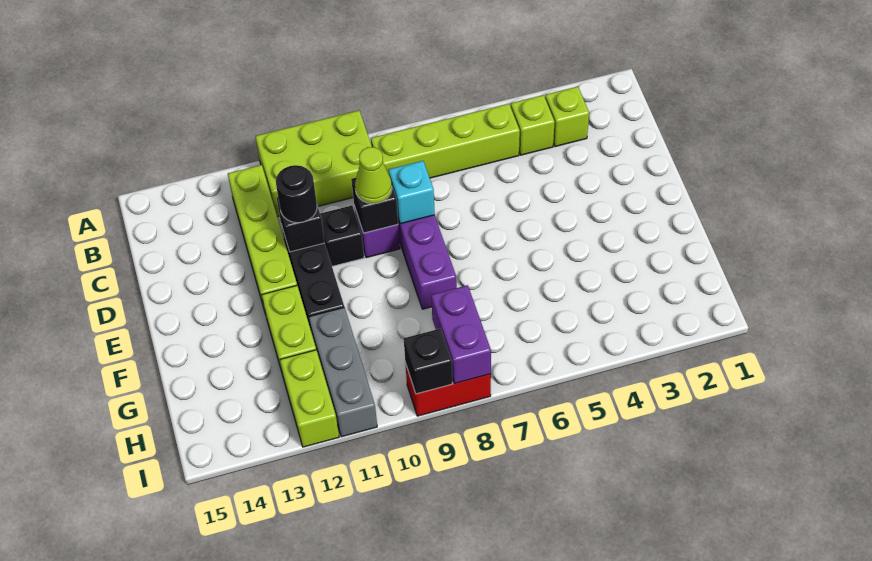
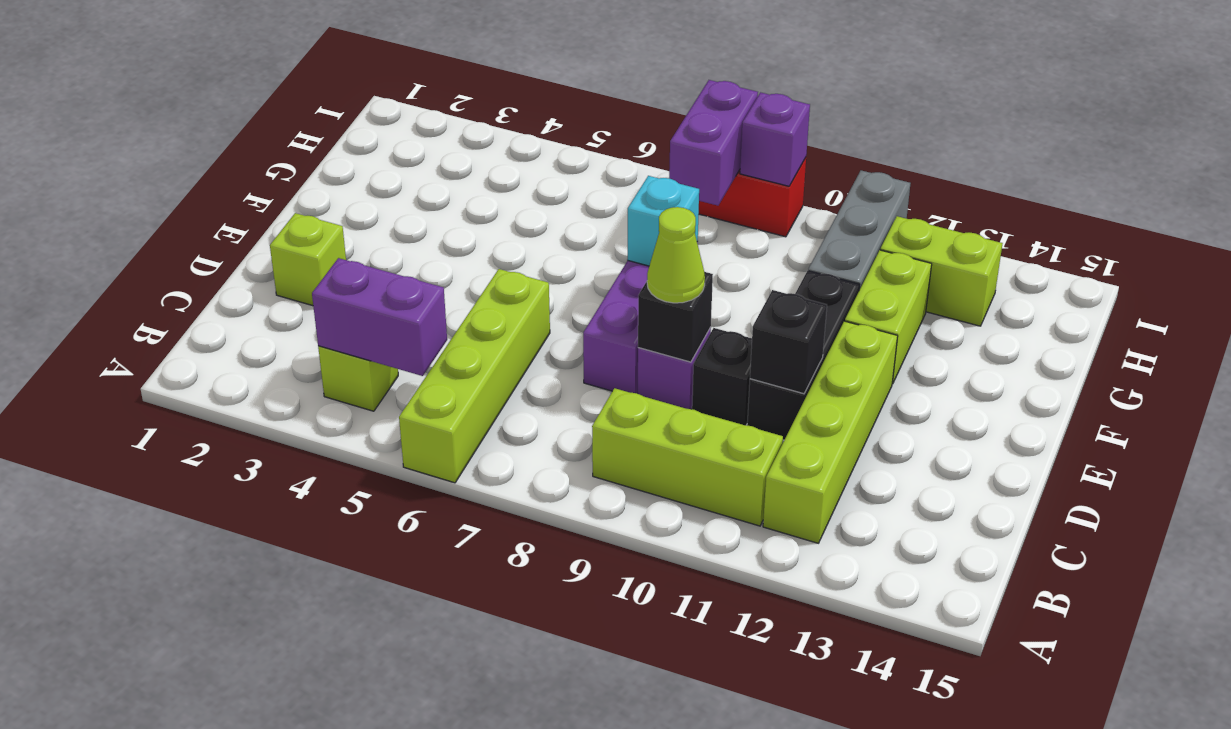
lime brick A9:B11 level 1 -> lime brick B9:B11 level 1
lime brick B3 level 1 -> lime brick D2 level 1
none -> purple brick B4:B5 level 2
lime brick B5:B8 level 1 -> lime brick A6:D6 level 1
cyan brick D8 level 2 -> cyan brick F8 level 2
black round brick D11 level 3 -> none
lime brick H12:I12 level 1 -> lime brick H12:H13 level 1
black brick I9 level 2 -> purple brick I9 level 2

